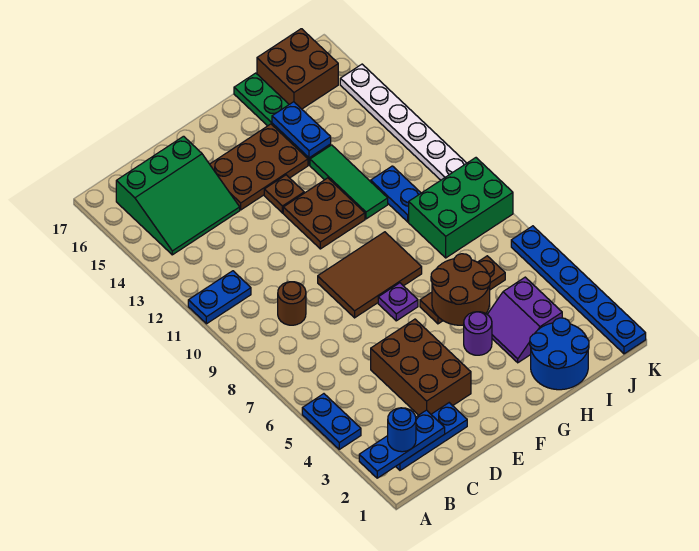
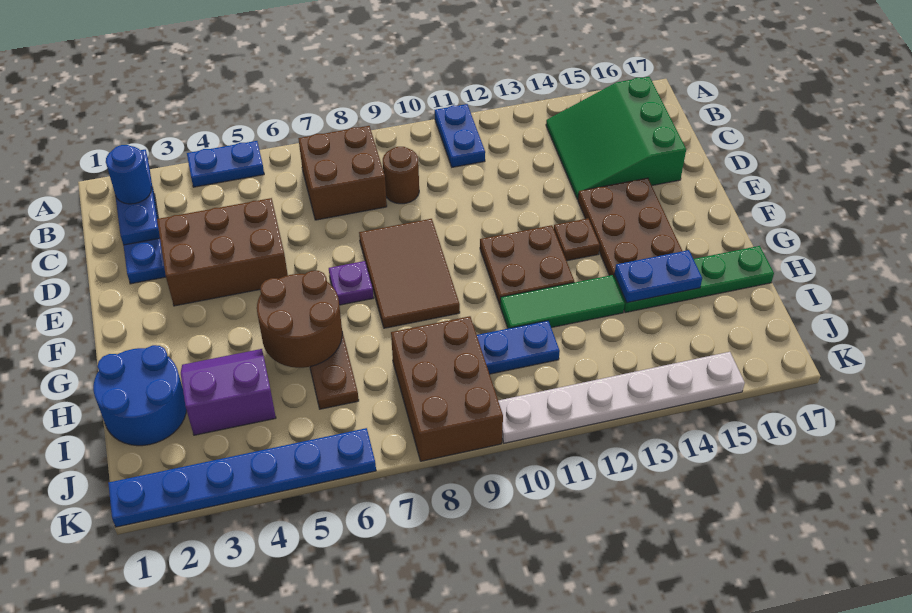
purple round brick G4 level 1 -> none
green brick I8:K9 level 1 -> brown brick I8:K9 level 1
brown brick I16:J17 level 1 -> brown brick B7:C8 level 1

